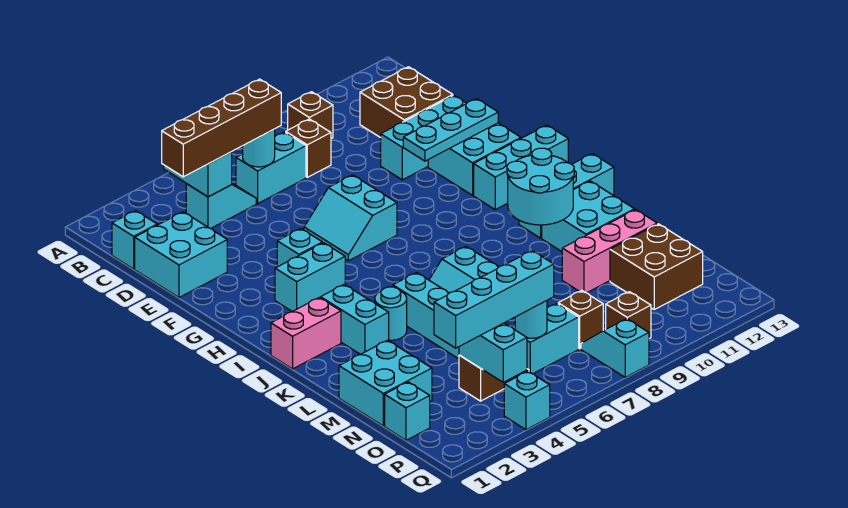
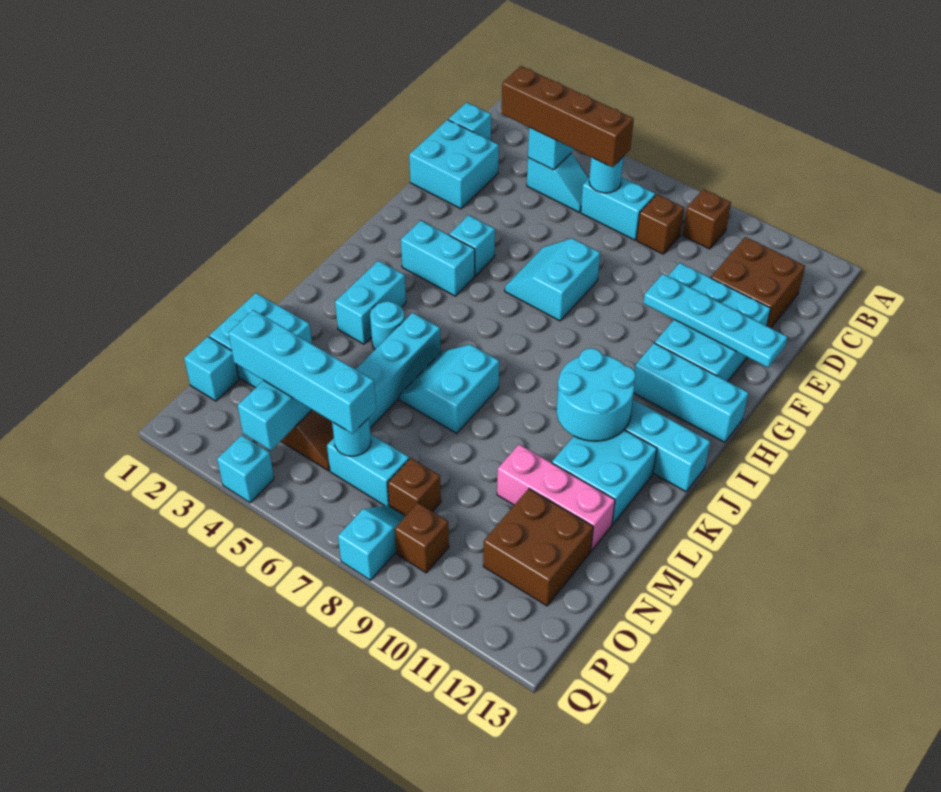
cyan plate F10:F12 level 2 -> cyan plate F10:F13 level 2
pink brick J1:J2 level 1 -> none

